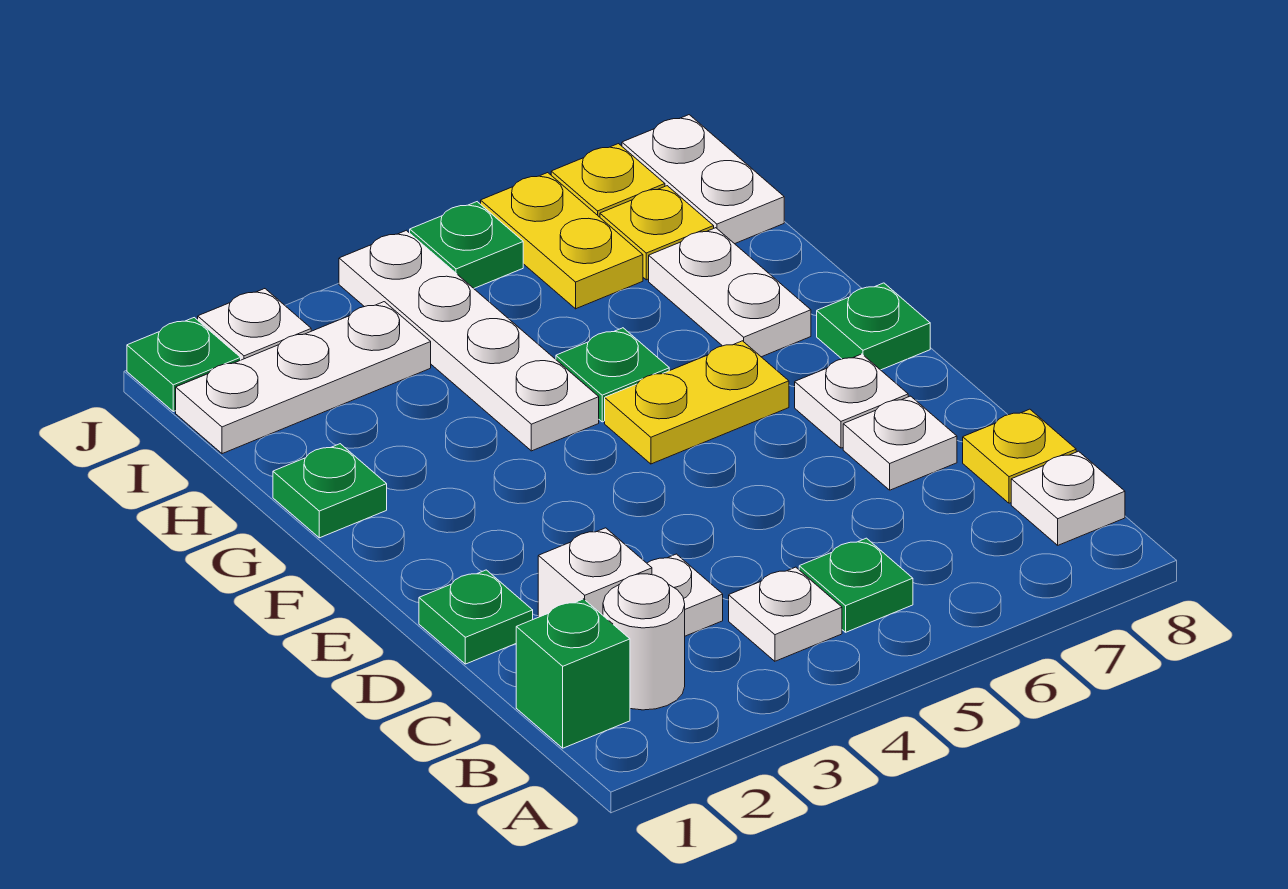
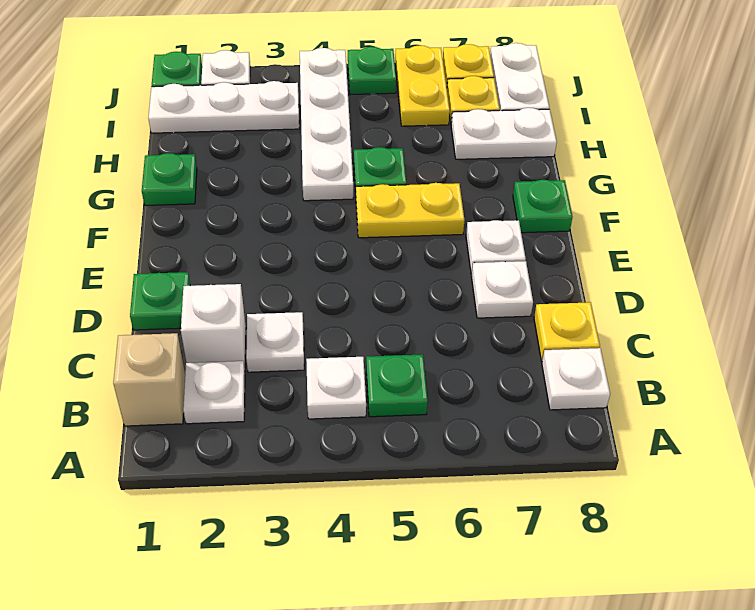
green brick B1 level 1 -> tan brick B1 level 1
white round brick B2 level 1 -> white plate B2 level 1
white plate G7:H7 level 1 -> white plate H7:H8 level 1

